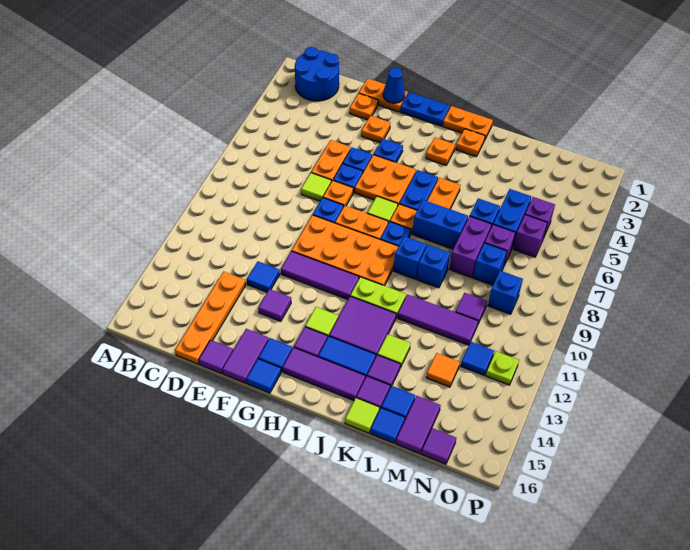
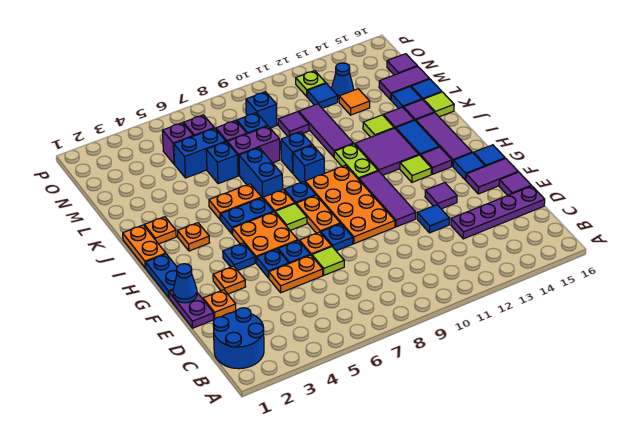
orange plate D13:D16 level 1 -> purple plate D13:D16 level 1
orange plate E1:F1 level 1 -> purple plate E1:F1 level 1
none -> blue cone N13 level 1

